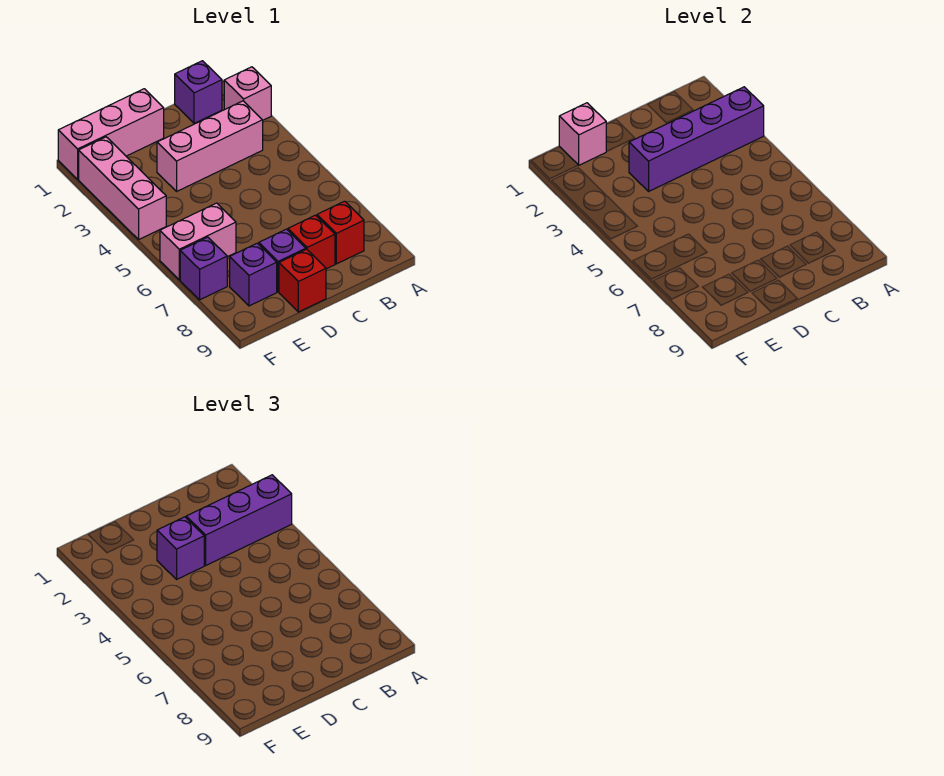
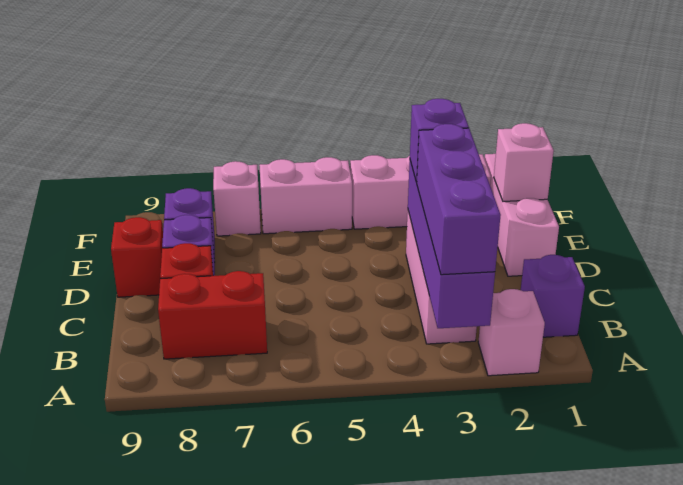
red brick B8 level 1 -> red brick B7:B8 level 1
pink brick E6:F6 level 1 -> pink brick F5:F6 level 1
purple brick F7 level 1 -> pink brick F7 level 1

